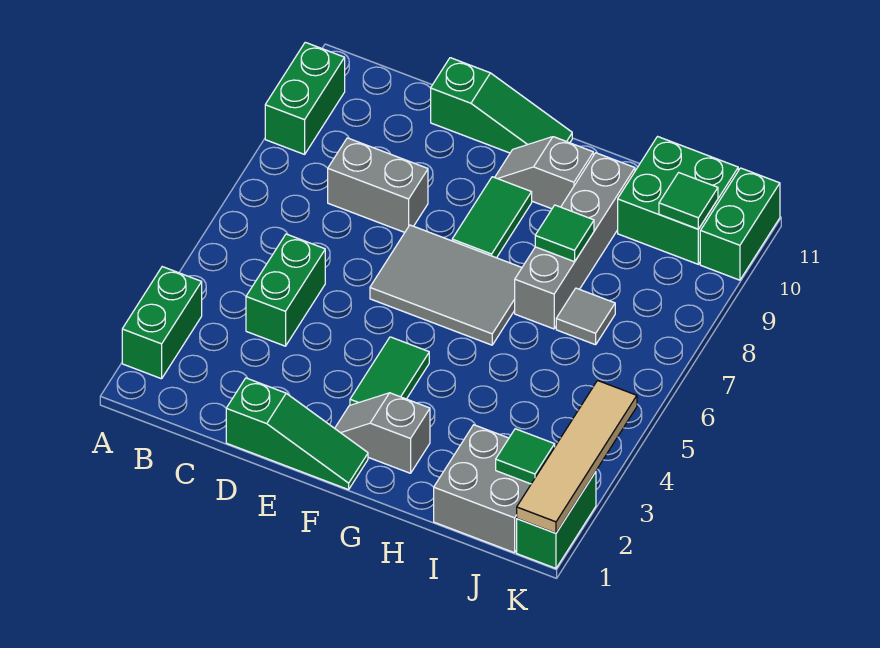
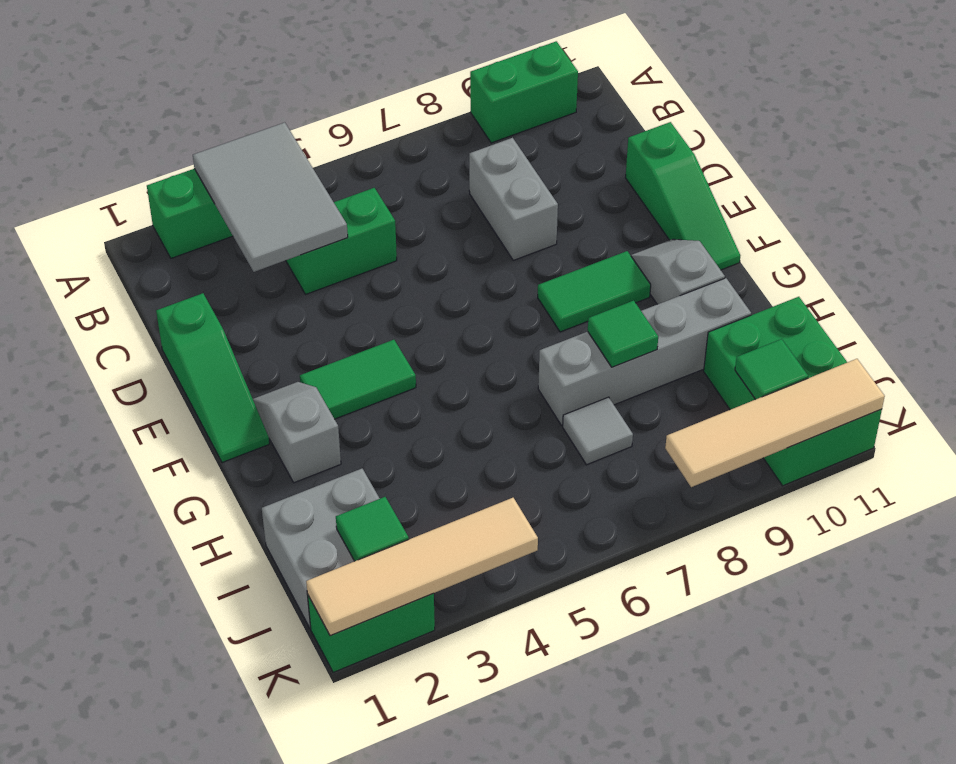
grey tile E6:G7 level 1 -> grey tile A3:C4 level 2
none -> tan tile K8:K11 level 2

